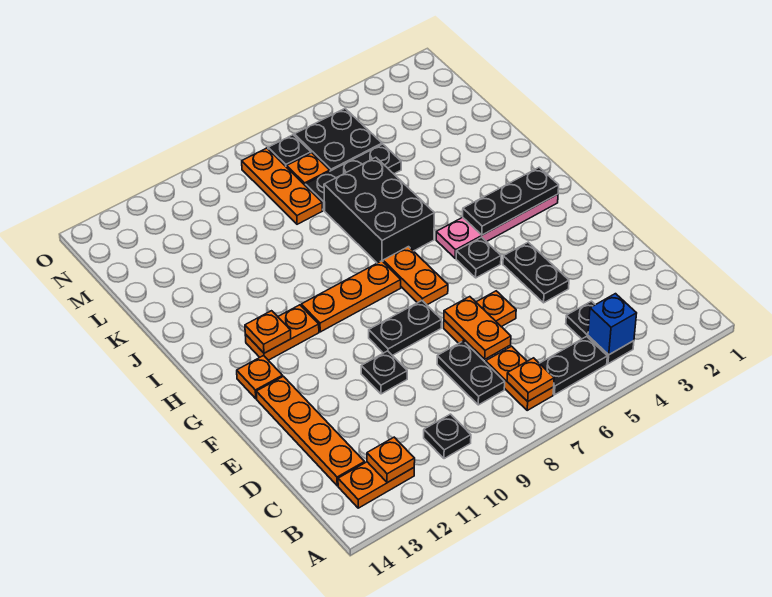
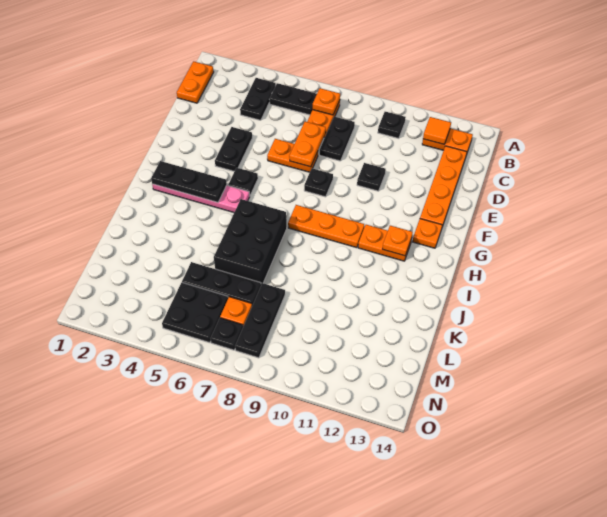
blue brick B4 level 2 -> none
orange plate B12 level 2 -> orange tile B12 level 2
black plate F8:F9 level 1 -> black plate F8 level 1
orange plate G7:H7 level 1 -> orange plate B1:C1 level 1
orange plate L8:N8 level 1 -> black plate L8:N8 level 1

